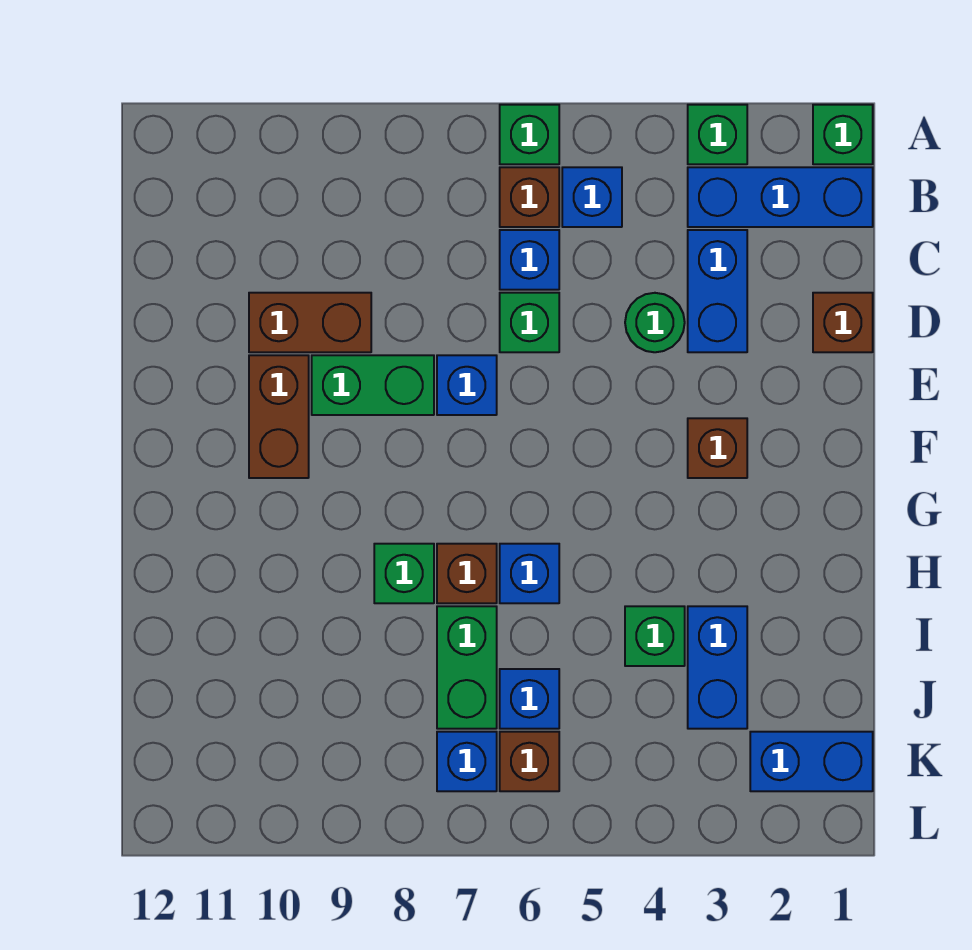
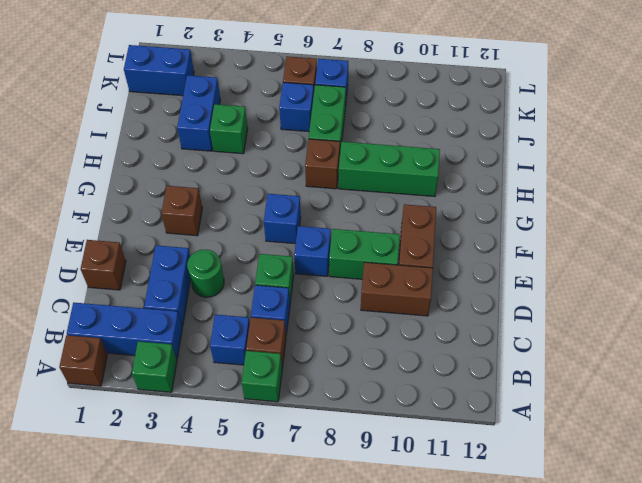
green brick A1 level 1 -> brown brick A1 level 1
blue brick H6 level 1 -> blue brick F6 level 1
green brick H8 level 1 -> green brick H8:H10 level 1

